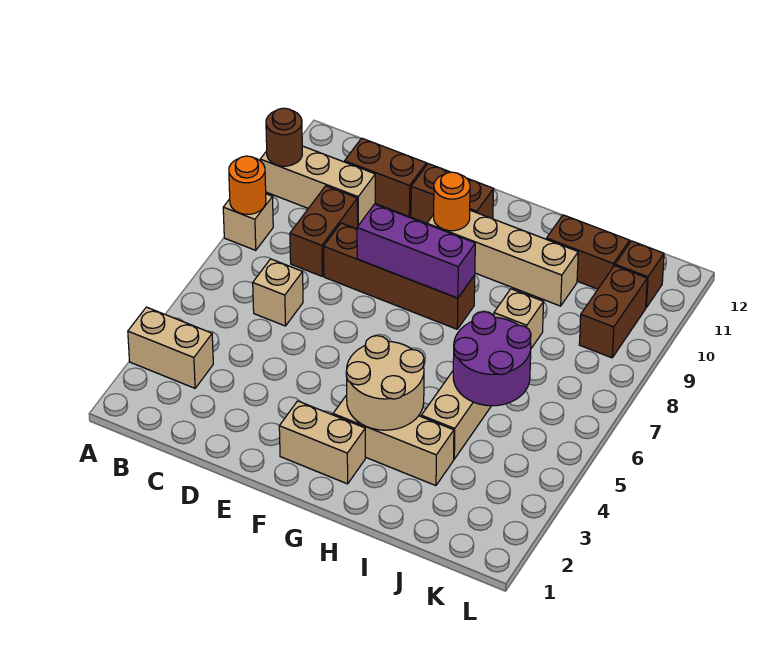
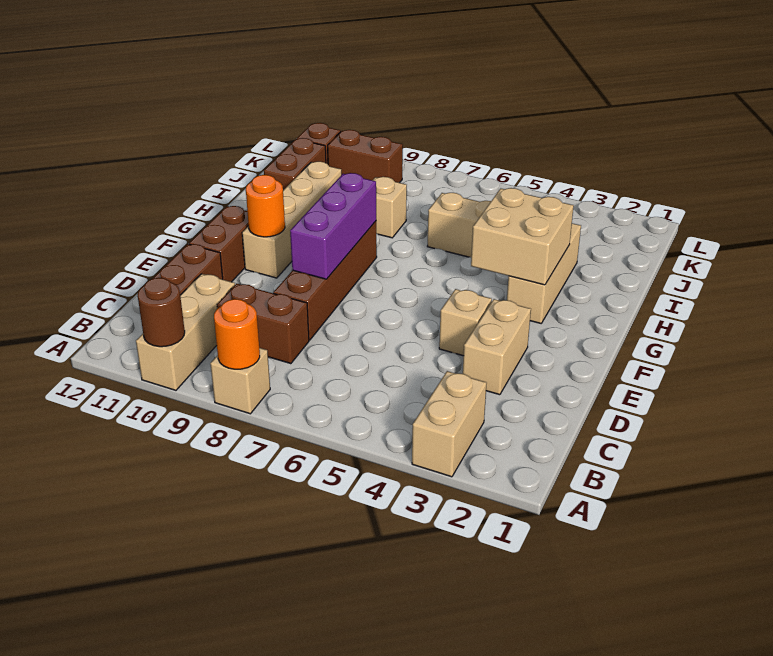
tan brick C6 level 1 -> tan brick E4 level 1
tan brick F2:G2 level 1 -> tan brick D3:E3 level 1
tan round brick G3:H4 level 2 -> tan brick G3:H4 level 2
purple round brick I5:J6 level 2 -> none

